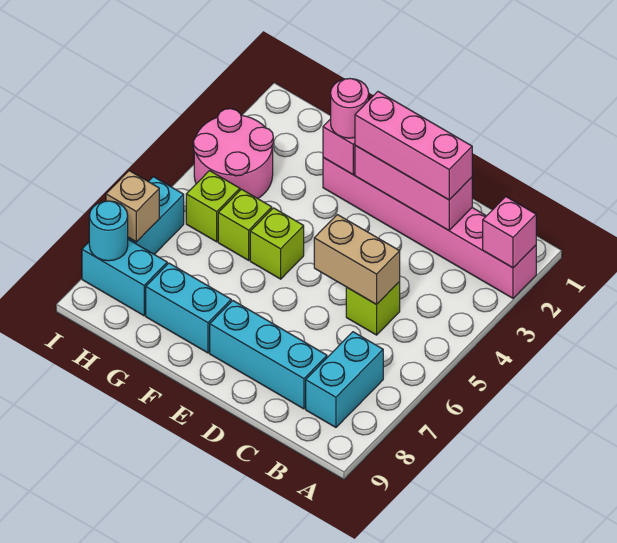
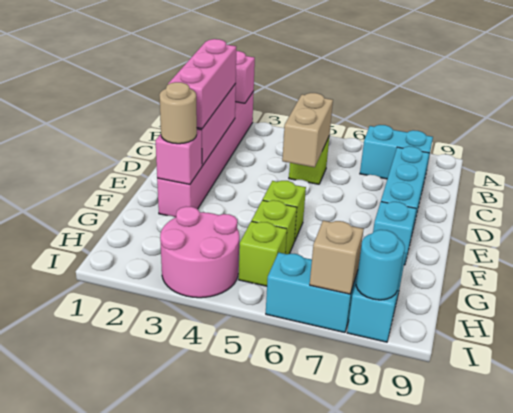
pink round brick F2 level 3 -> tan round brick F2 level 3
cyan brick F8:G8 level 1 -> cyan brick F8 level 1

